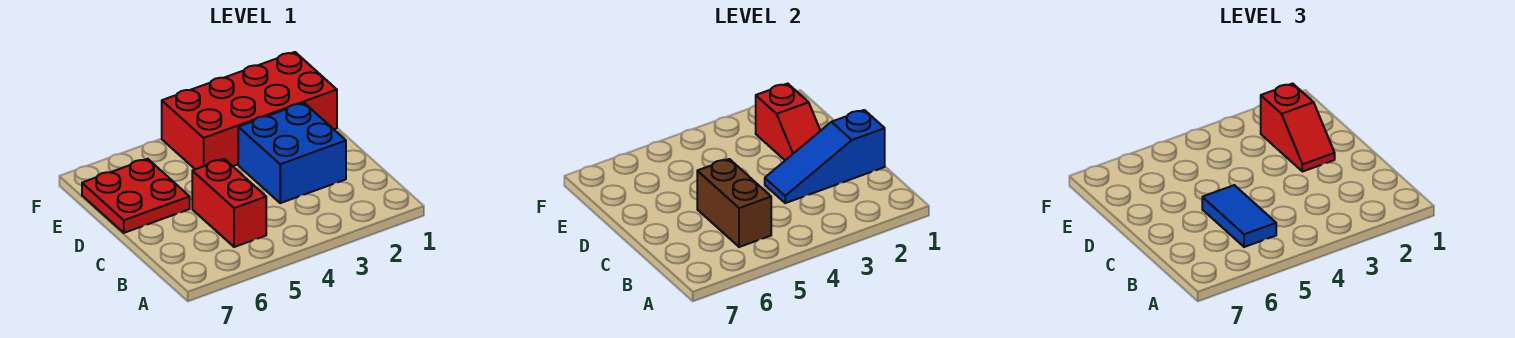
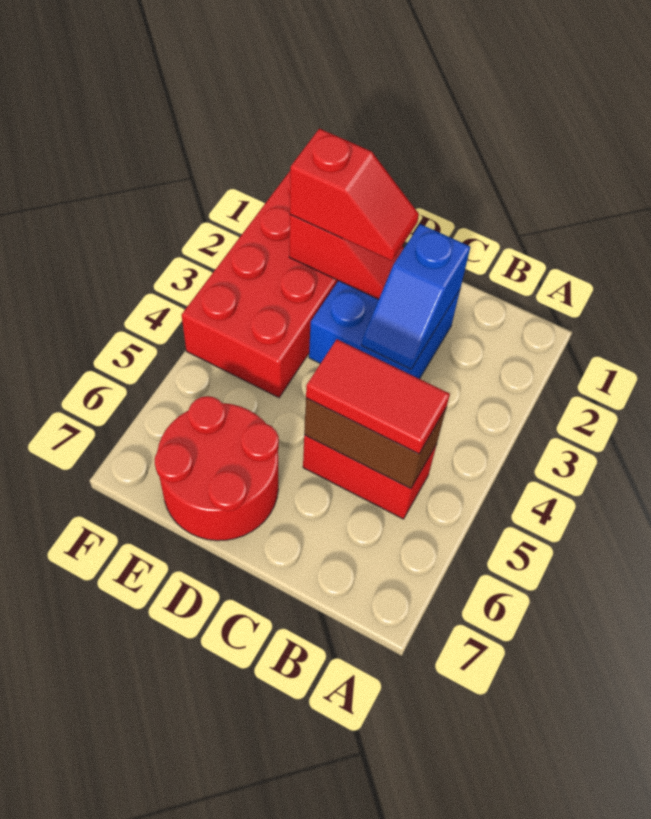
blue tile B5:C5 level 3 -> red tile B5:C5 level 3
blue slope C1:C3 level 2 top 1 -> blue slope C2:C3 level 2 top 2
red plate D6:E7 level 1 -> red round brick D6:E7 level 1

